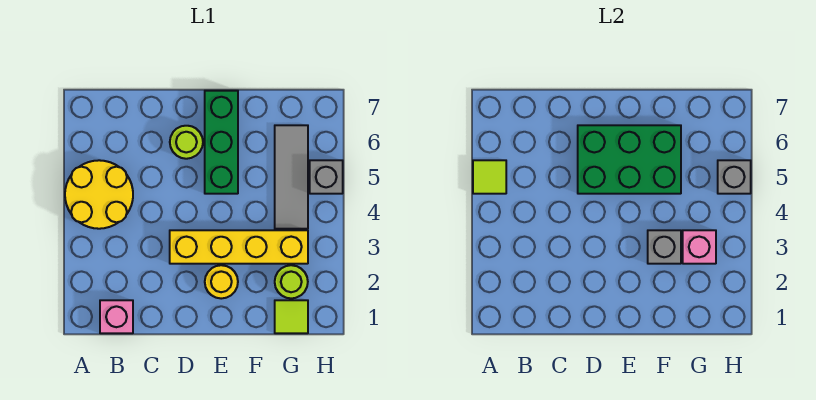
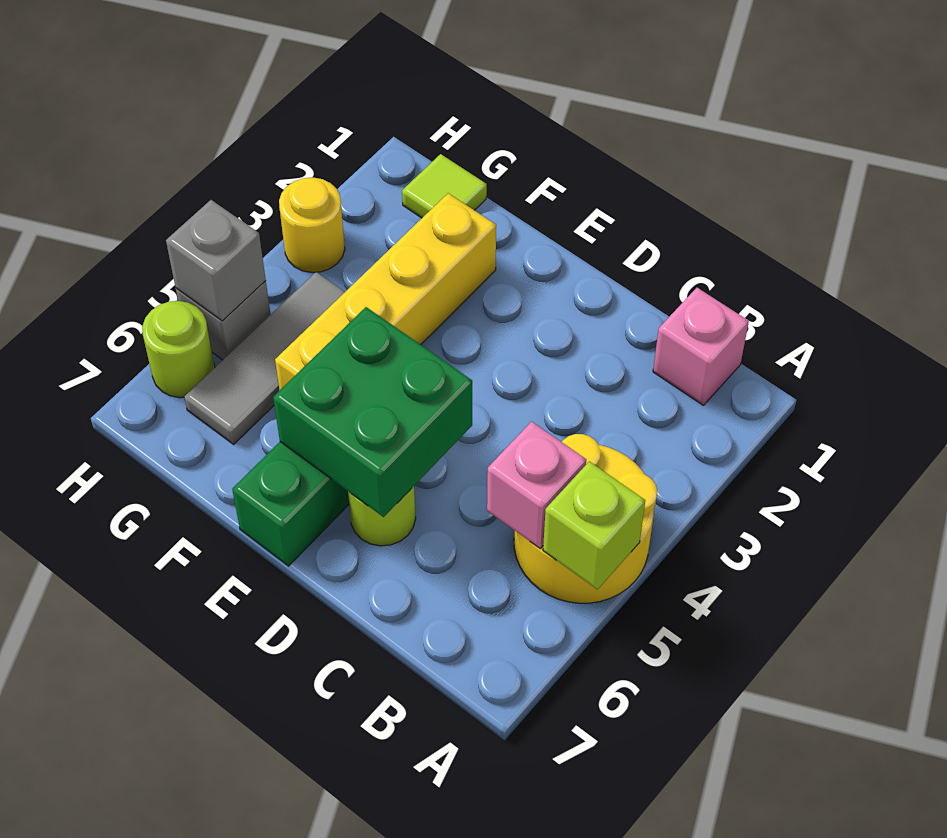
lime tile A5 level 2 -> lime brick A5 level 2
yellow brick D3:G3 level 1 -> yellow brick F2:F5 level 1
green brick D5:F6 level 2 -> green brick D5:E6 level 2
yellow round brick E2 level 1 -> yellow round brick H3 level 1
grey brick F3 level 2 -> none
lime round brick G2 level 1 -> lime round brick H6 level 1
pink brick G3 level 2 -> pink brick B5 level 2

